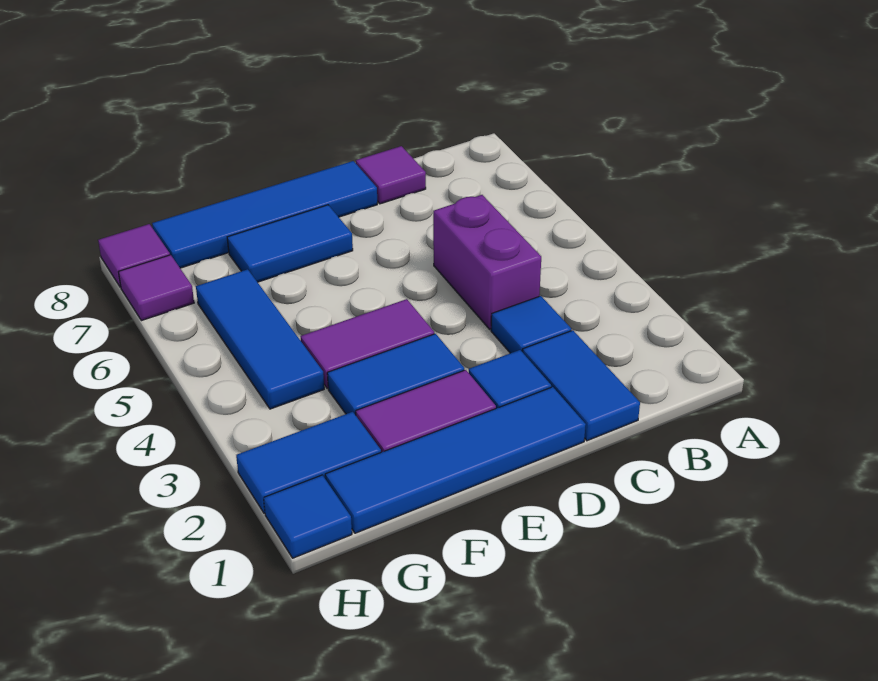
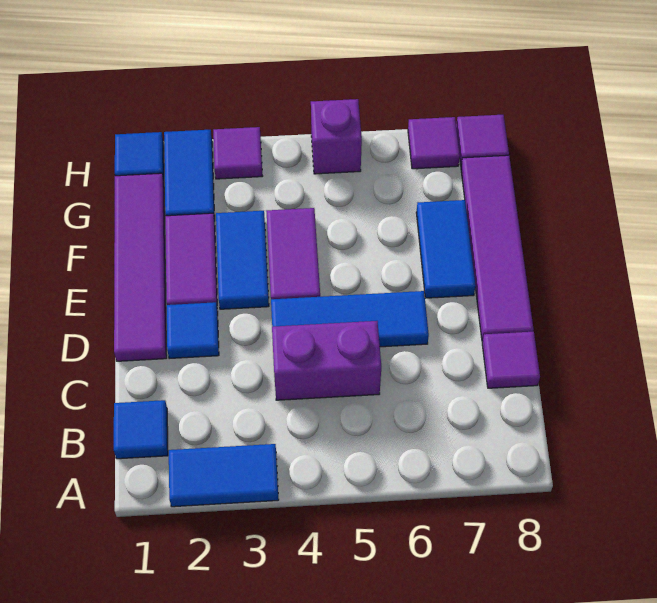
blue tile C1:C2 level 1 -> blue tile A2:A3 level 1
blue tile C3 level 1 -> blue tile B1 level 1
blue tile D1:G1 level 1 -> purple tile D1:G1 level 1
blue tile D8:G8 level 1 -> purple tile D8:G8 level 1
blue tile G4:G6 level 1 -> blue tile D4:D6 level 1
none -> purple tile H3 level 1
none -> purple brick H5 level 1

